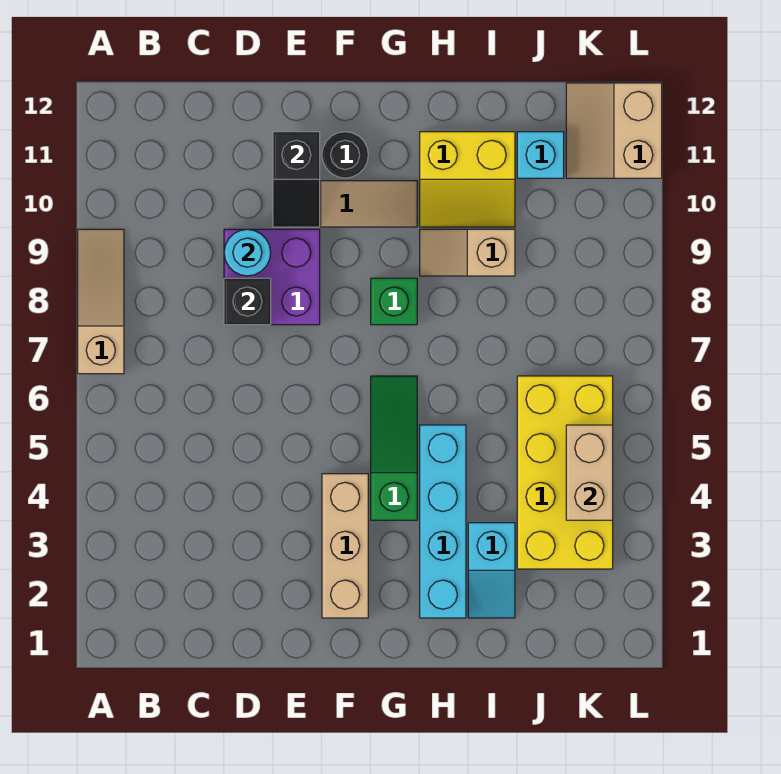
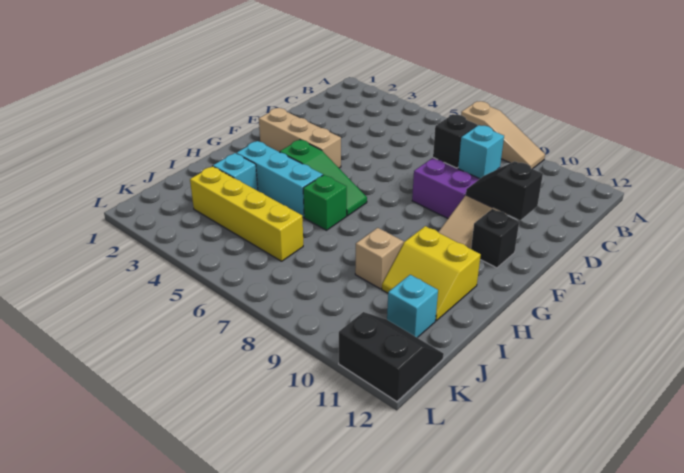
cyan round brick D9 level 2 -> cyan brick D9 level 2
black round brick F11 level 1 -> black brick F11 level 1
green brick G8 level 1 -> green brick H6 level 1
cyan brick H2:H5 level 1 -> cyan brick H3:H5 level 1
yellow slope H10:I11 level 1 top 11 -> yellow slope H10:I11 level 1 top H
yellow brick J3:K6 level 1 -> yellow brick J3:J6 level 1
tan brick K4:K5 level 2 -> none
tan slope K11:L12 level 1 top L -> black slope K11:L12 level 1 top L

